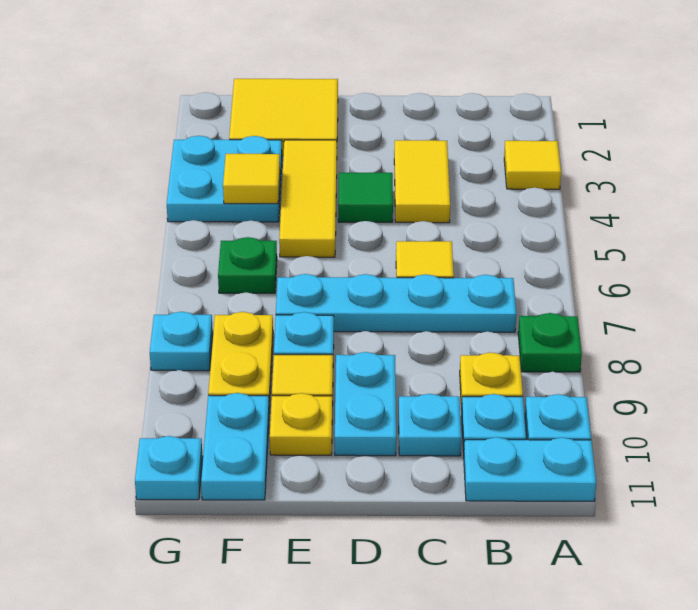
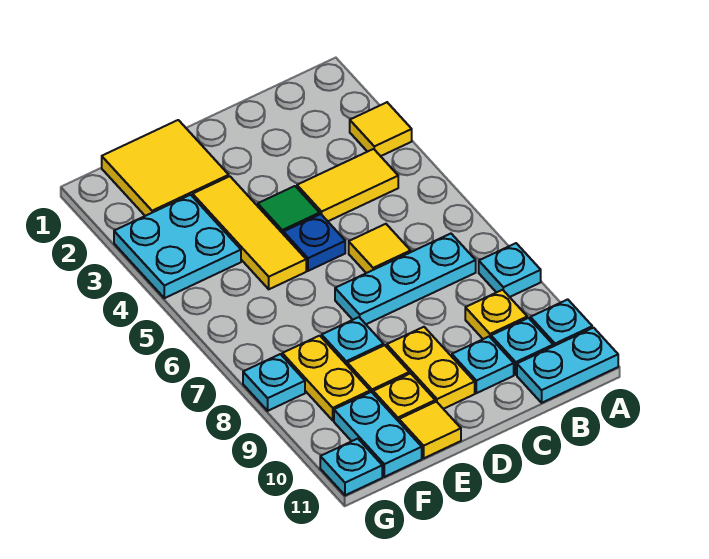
green plate A8 level 1 -> cyan plate A8 level 1
cyan plate B7:E7 level 1 -> cyan plate B7:D7 level 1
yellow tile C3:C4 level 1 -> yellow tile B4:C4 level 1
none -> blue plate D5 level 1
cyan plate D9:D10 level 1 -> yellow plate D9:D10 level 1
yellow tile F4 level 2 -> yellow tile E11 level 1
green plate F6 level 1 -> none

